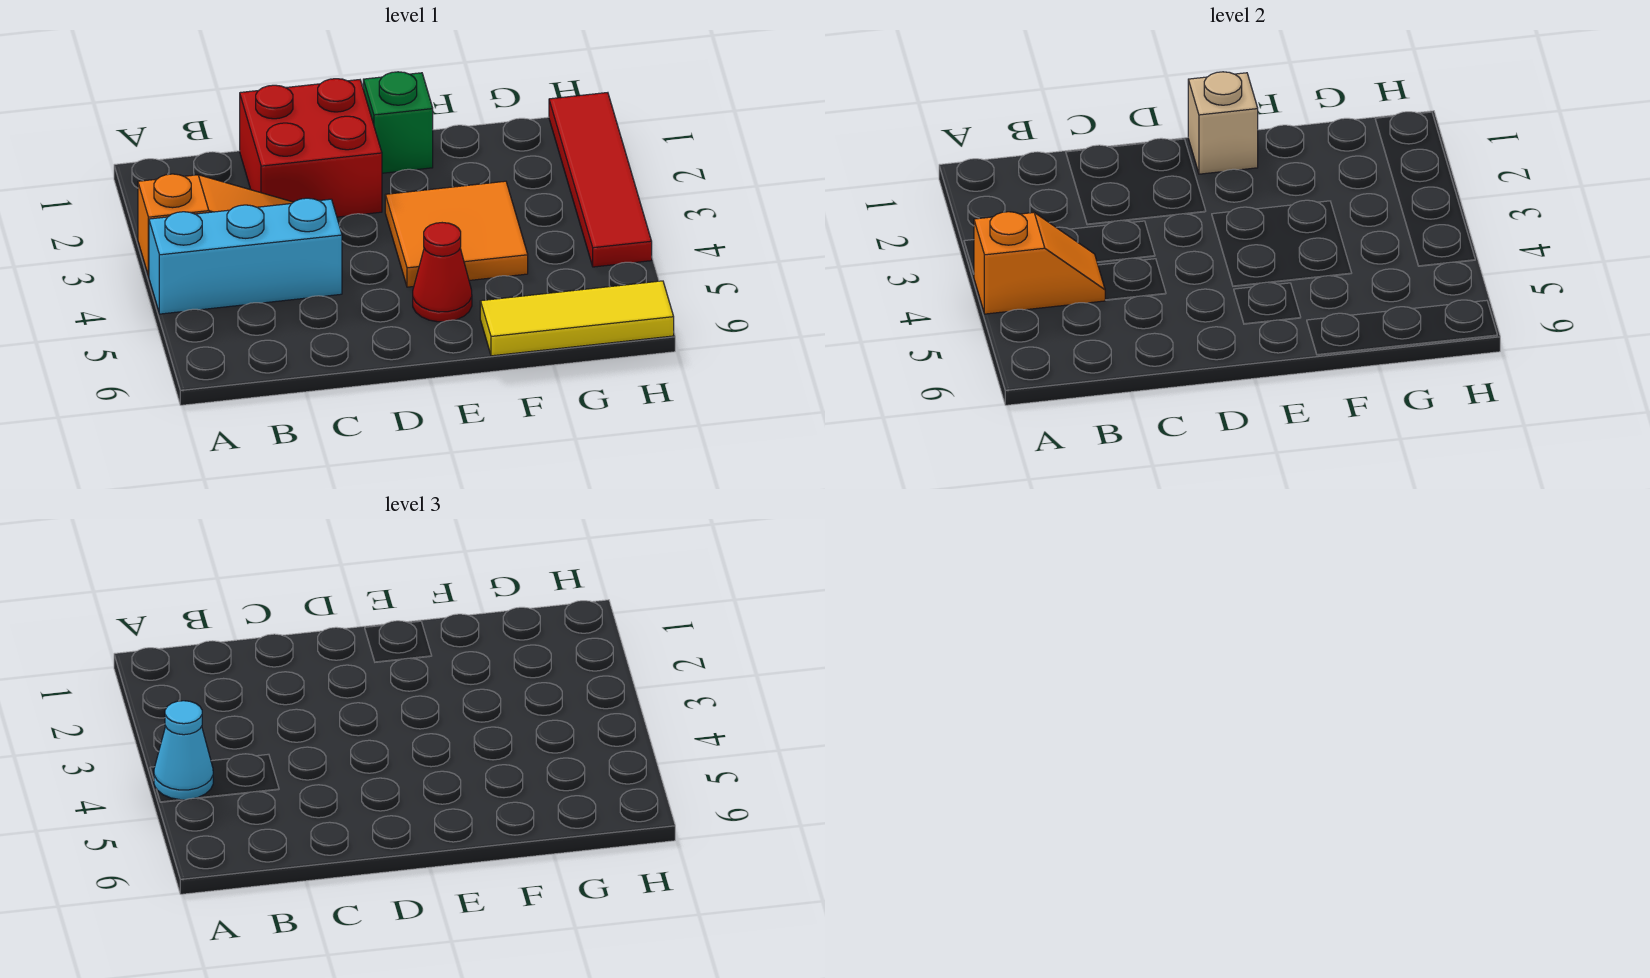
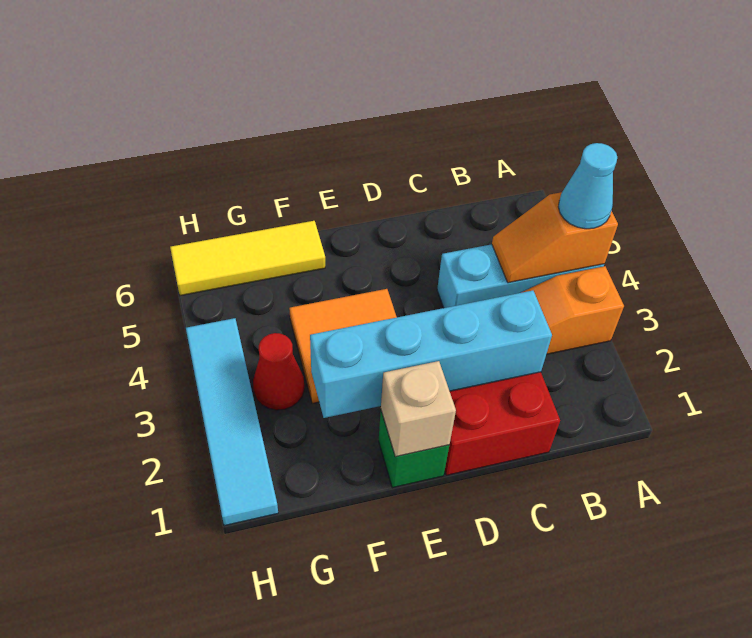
none -> cyan brick C2:F2 level 2
red cone E5 level 1 -> red cone G3 level 1
red tile H1:H4 level 1 -> cyan tile H1:H4 level 1

